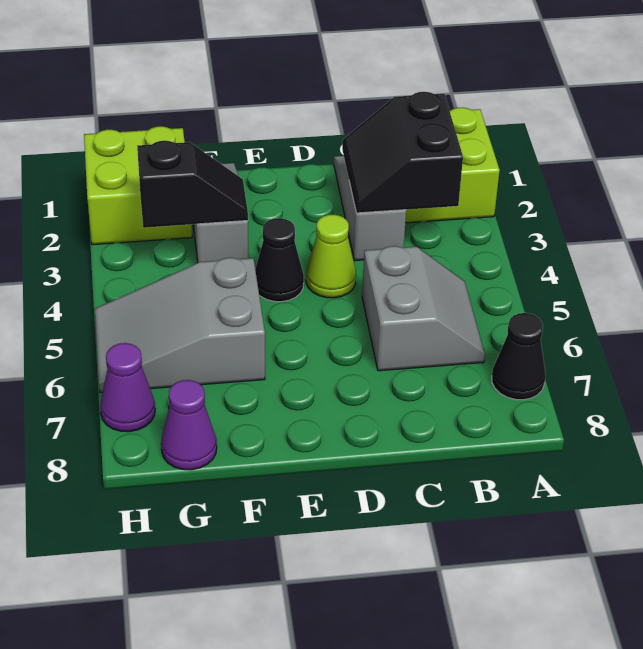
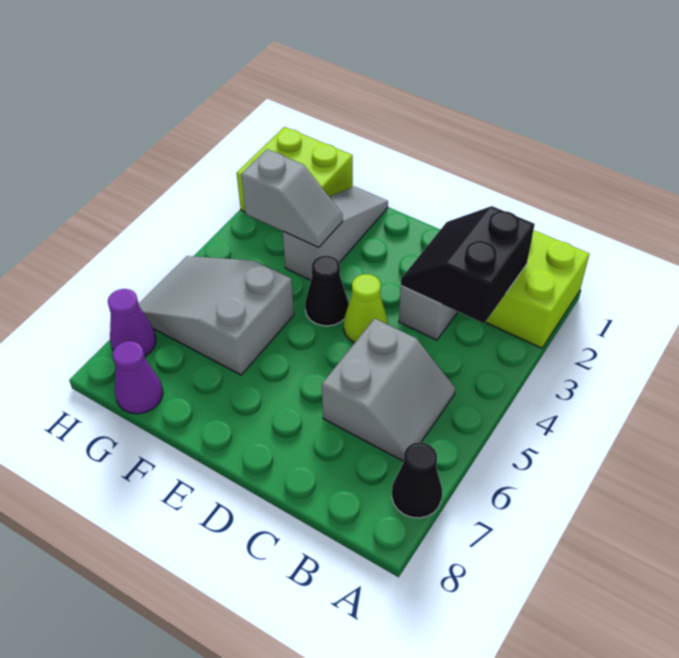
black slope F3:G3 level 2 top G -> grey slope F3:G3 level 2 top G

